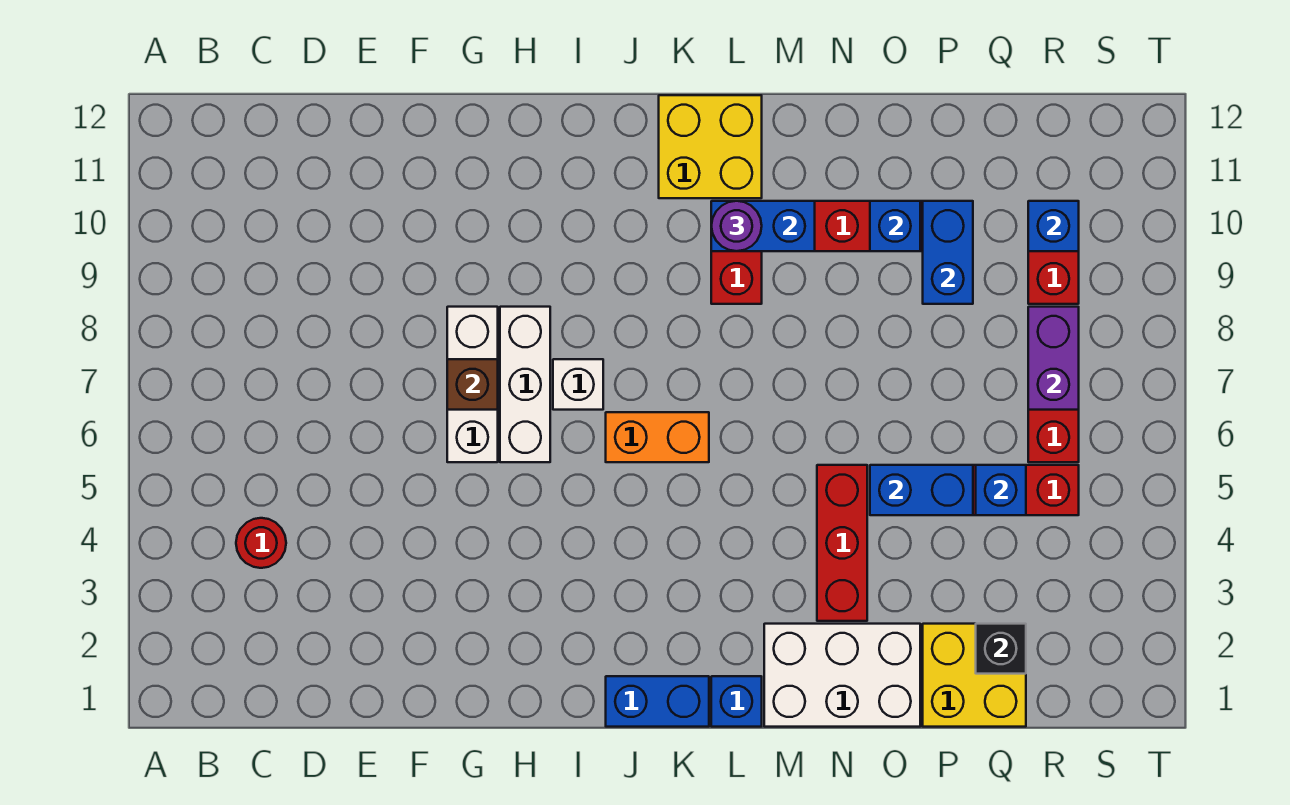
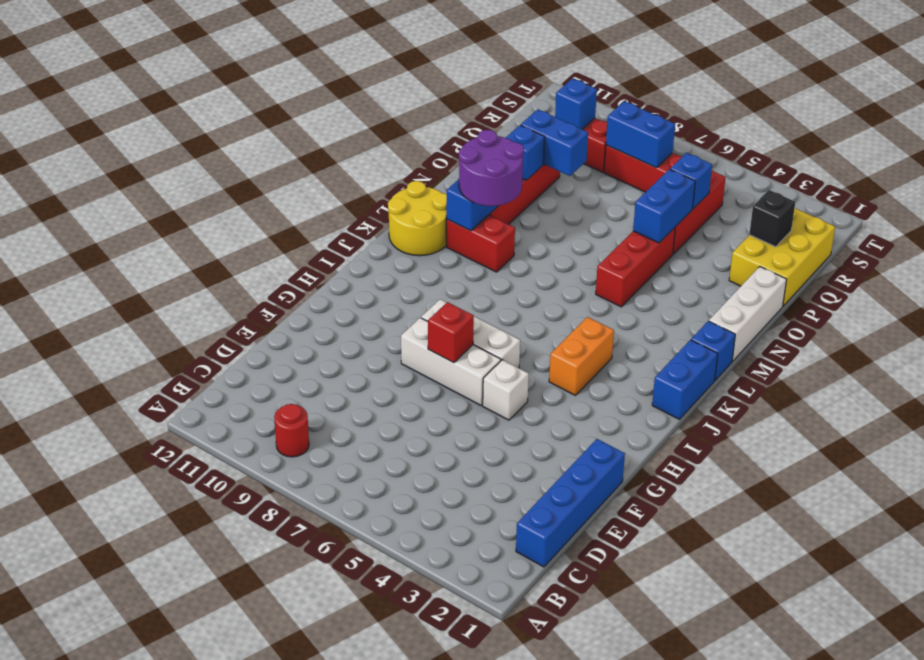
none -> blue brick C1:F1 level 1
red round brick C4 level 1 -> red round brick B9 level 1
brown brick G7 level 2 -> red brick G7 level 2
white brick I7 level 1 -> white brick G5 level 1
orange brick J6:K6 level 1 -> orange brick I4:J4 level 1
yellow brick K11:L12 level 1 -> yellow round brick K11:L12 level 1
purple round brick L10 level 3 -> purple round brick L9:M10 level 3
white brick M1:O2 level 1 -> white brick M1:O1 level 1
red brick N3:N5 level 1 -> red brick M5:O5 level 1
yellow brick P1:Q2 level 1 -> yellow brick P1:R2 level 1
purple brick R7:R8 level 2 -> blue brick R7:R8 level 2

